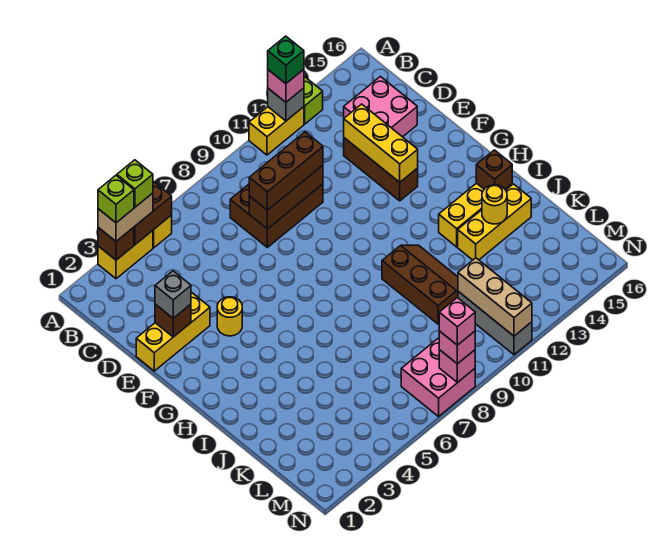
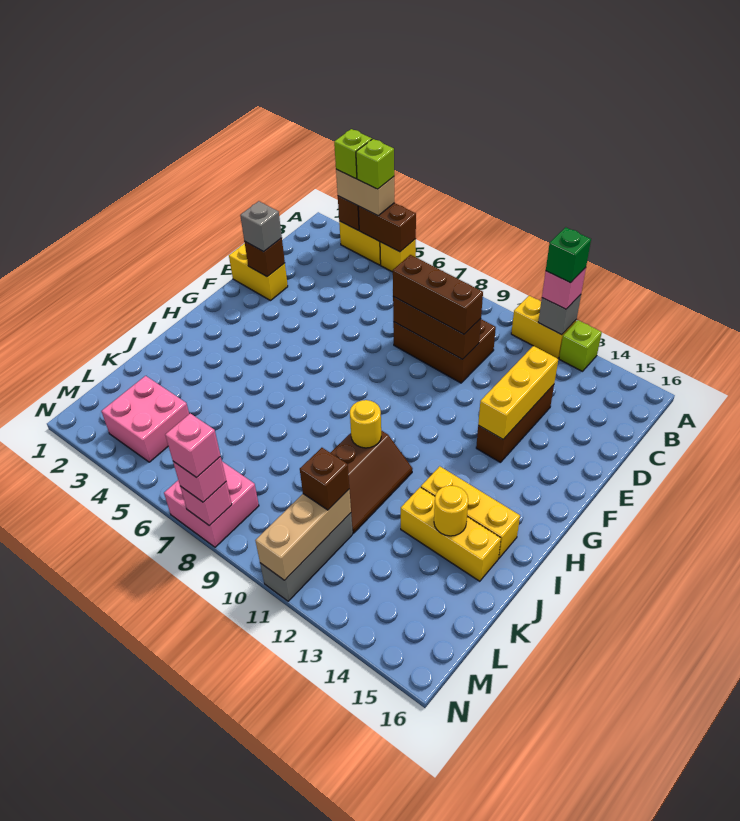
pink brick C14:D15 level 1 -> pink brick L3:M4 level 1
yellow brick E1:E3 level 1 -> yellow brick E1:E2 level 1
yellow round brick F4 level 1 -> yellow round brick I10 level 2
brown brick I15 level 2 -> brown brick L11 level 3

